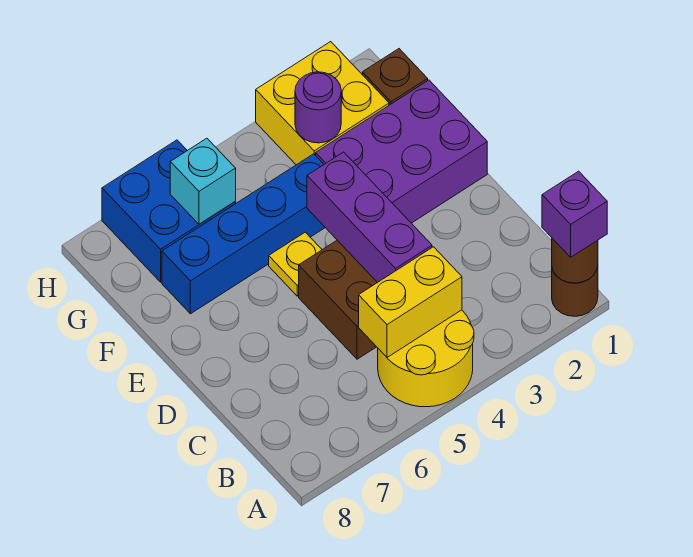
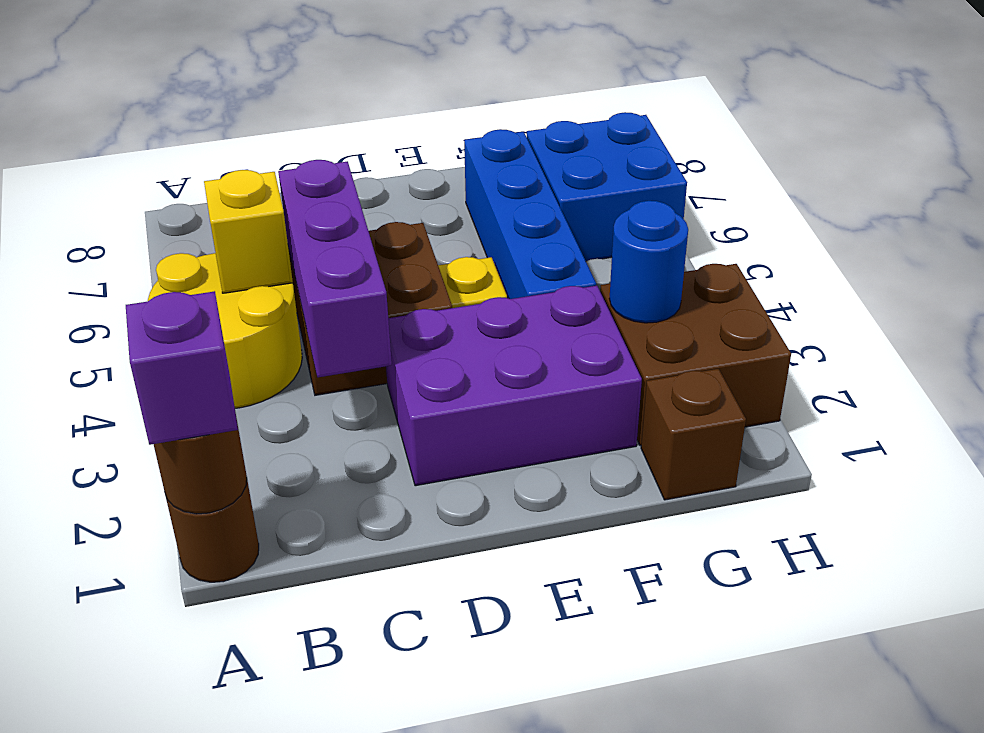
yellow brick B4:B5 level 2 -> yellow brick B5 level 2
purple brick C4:E4 level 2 -> purple brick C3:C5 level 2
purple brick E1:F3 level 1 -> purple brick D2:F3 level 1
yellow brick G2:H3 level 1 -> brown brick G2:H3 level 1
purple round brick G3 level 2 -> blue round brick G3 level 2
cyan brick G6 level 2 -> none

